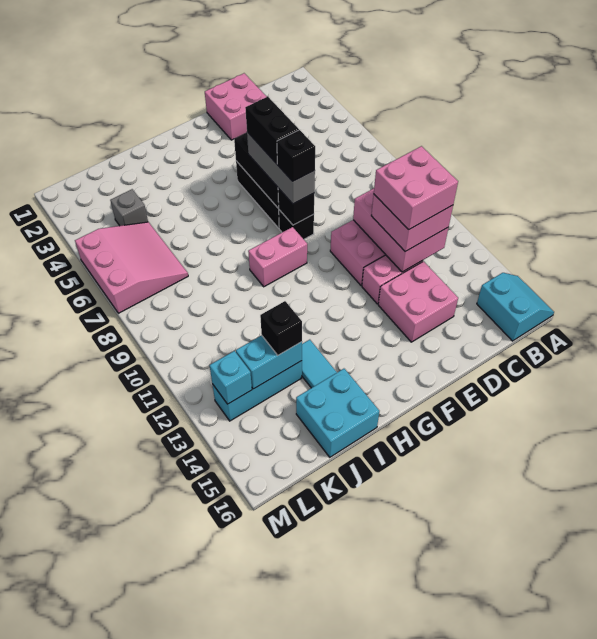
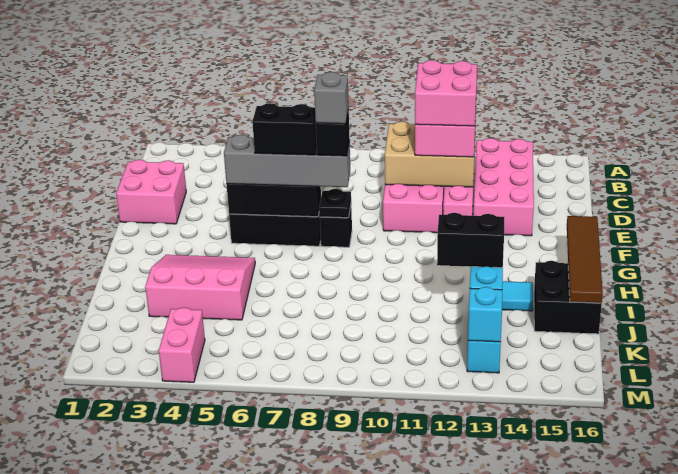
cyan slope A15:B16 level 1 top B -> none
pink brick C10:D12 level 2 -> tan brick C10:D12 level 2
pink brick D13:E14 level 1 -> pink brick B13:E14 level 1
grey brick F6:F8 level 3 -> grey brick F5:F8 level 3
black brick F8 level 2 -> black plate F8 level 2
pink brick G9:H9 level 1 -> pink brick L4:M4 level 1
none -> brown tile G16:J16 level 2
cyan brick I15:J16 level 1 -> black brick I15:J16 level 1
black brick J13 level 3 -> black brick J12:J13 level 3
grey brick K4 level 1 -> grey brick F8 level 5
pink slope K5:M7 level 1 top M -> pink slope H3:J5 level 1 top J

